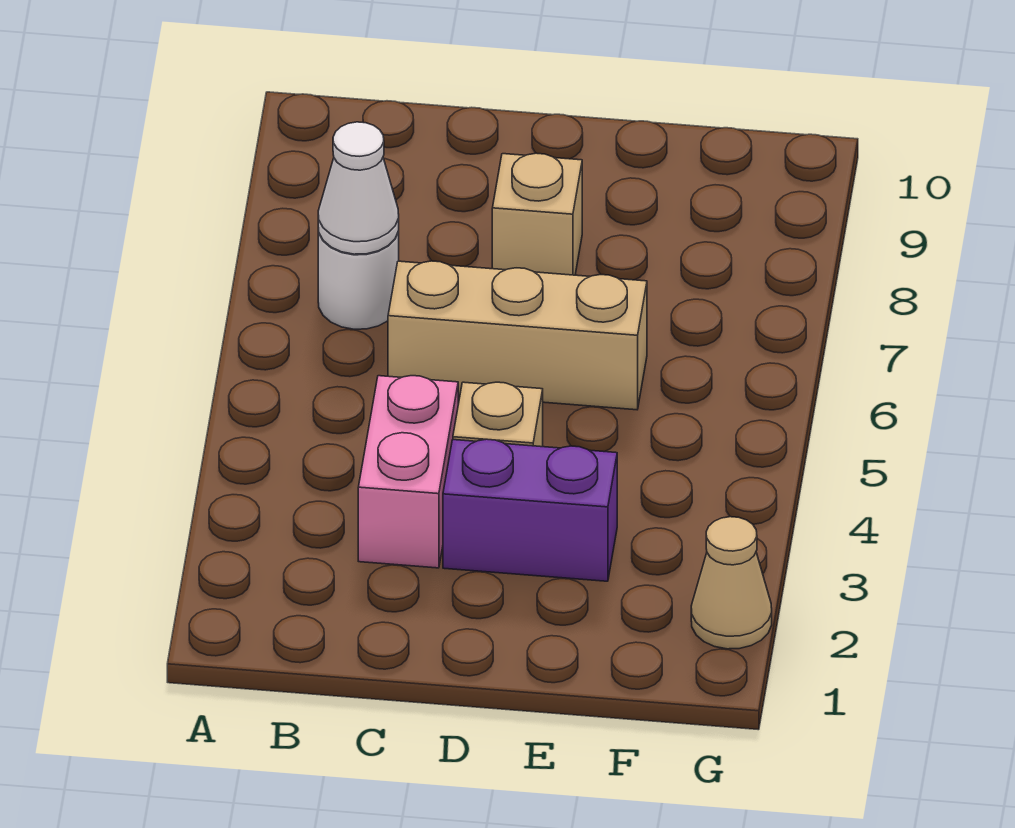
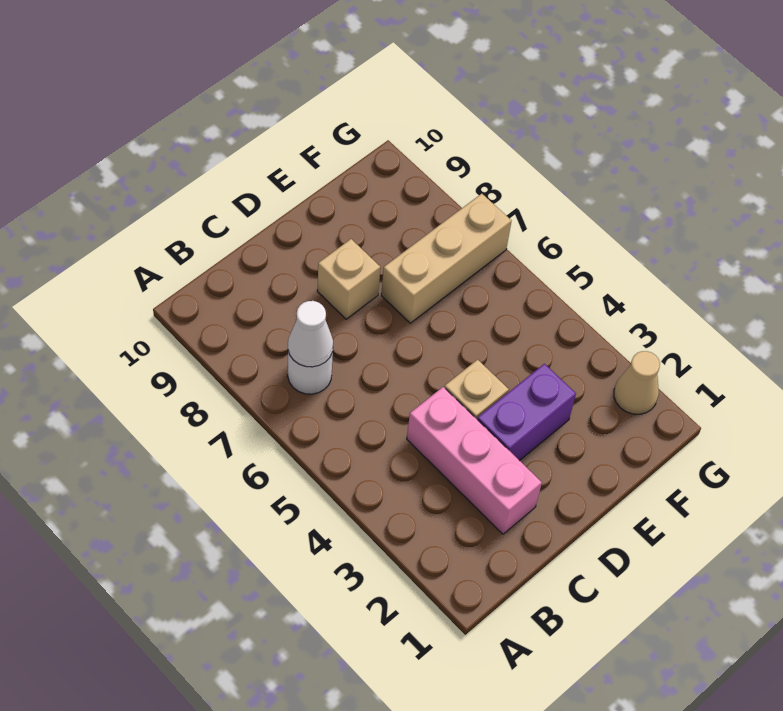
pink brick C3:C4 level 1 -> pink brick C2:C4 level 1
tan brick C6:E6 level 1 -> tan brick E7:G7 level 1

